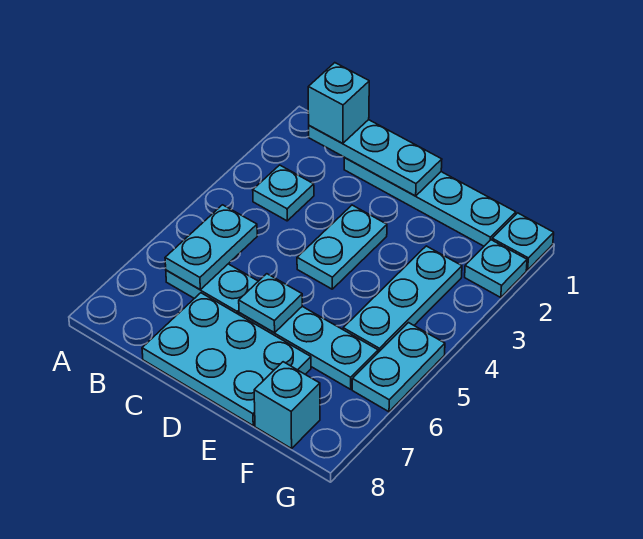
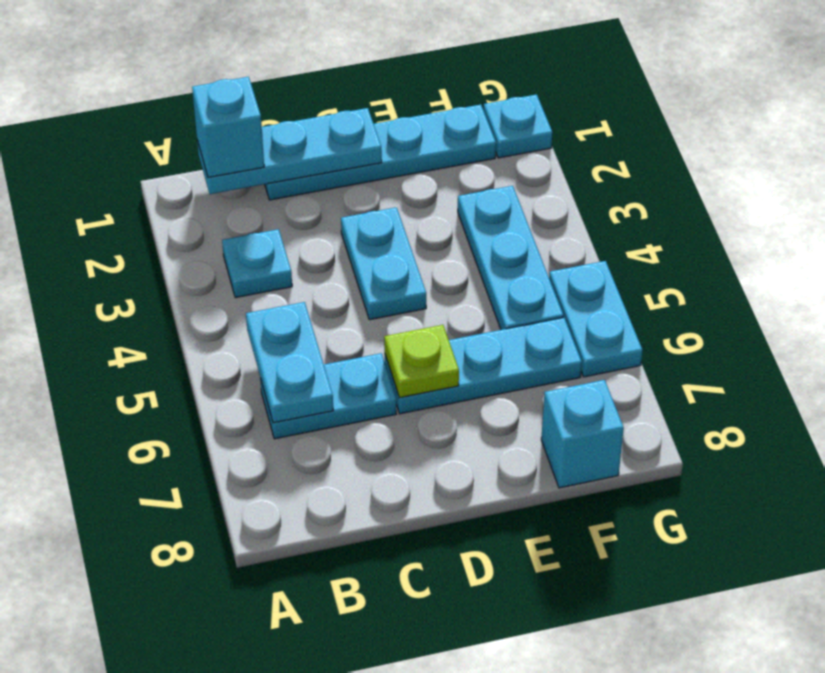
cyan plate C7:E8 level 1 -> none
cyan plate D6 level 2 -> lime plate D6 level 2
cyan plate G2 level 1 -> none

